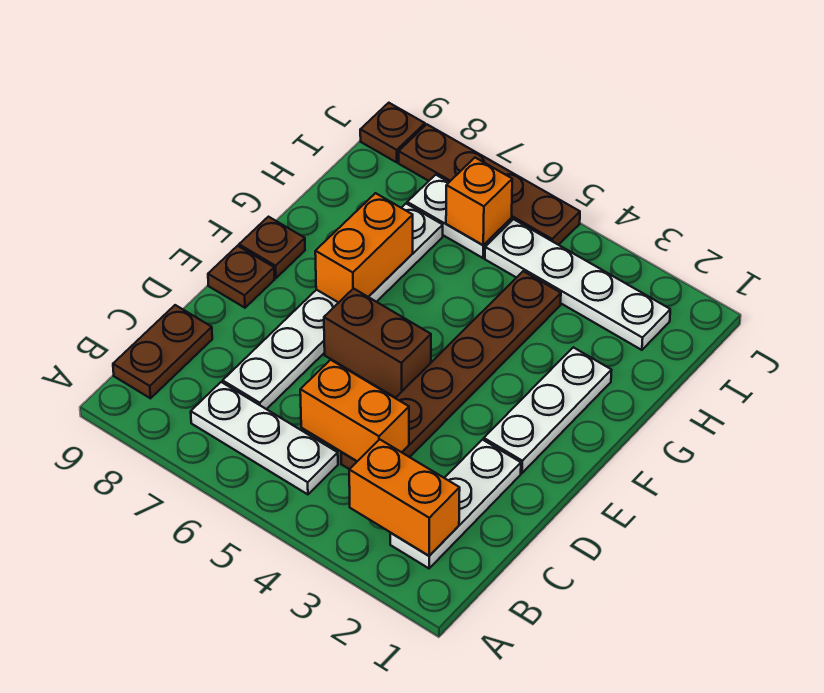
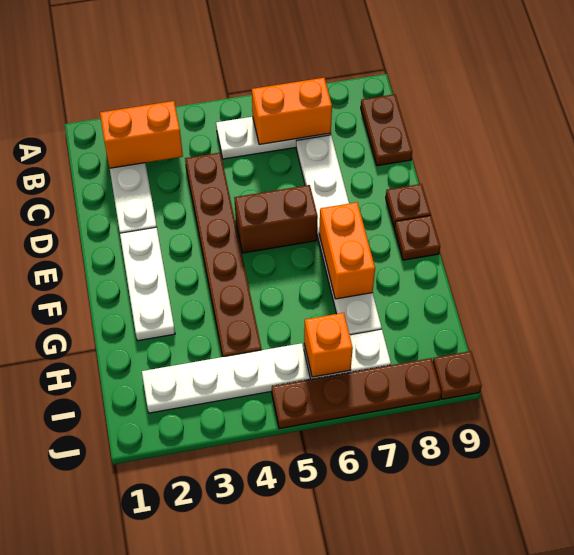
orange brick C4:C5 level 2 -> orange brick B6:B7 level 2

